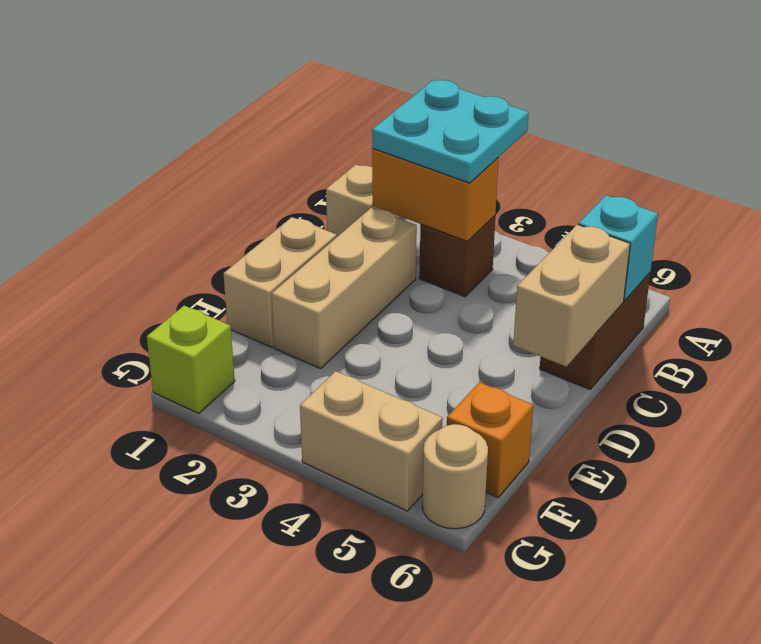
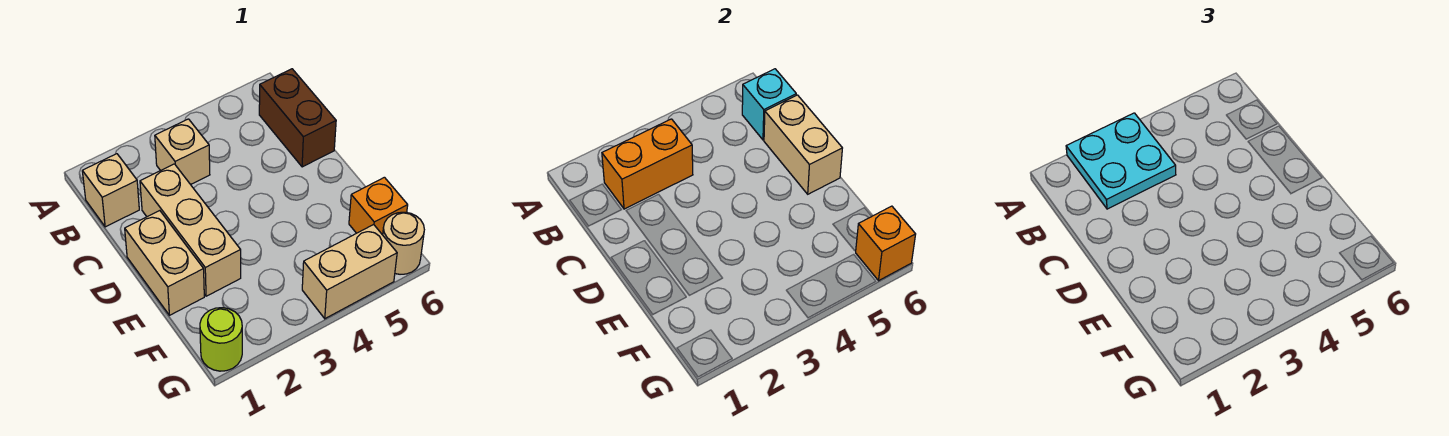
brown brick B3 level 1 -> tan brick B3 level 1
lime brick G1 level 1 -> lime round brick G1 level 1
none -> orange brick G6 level 2

